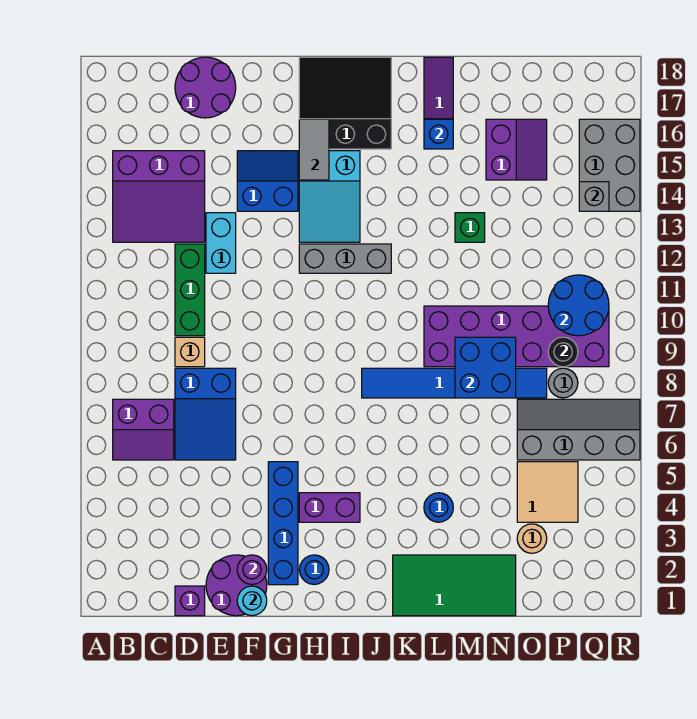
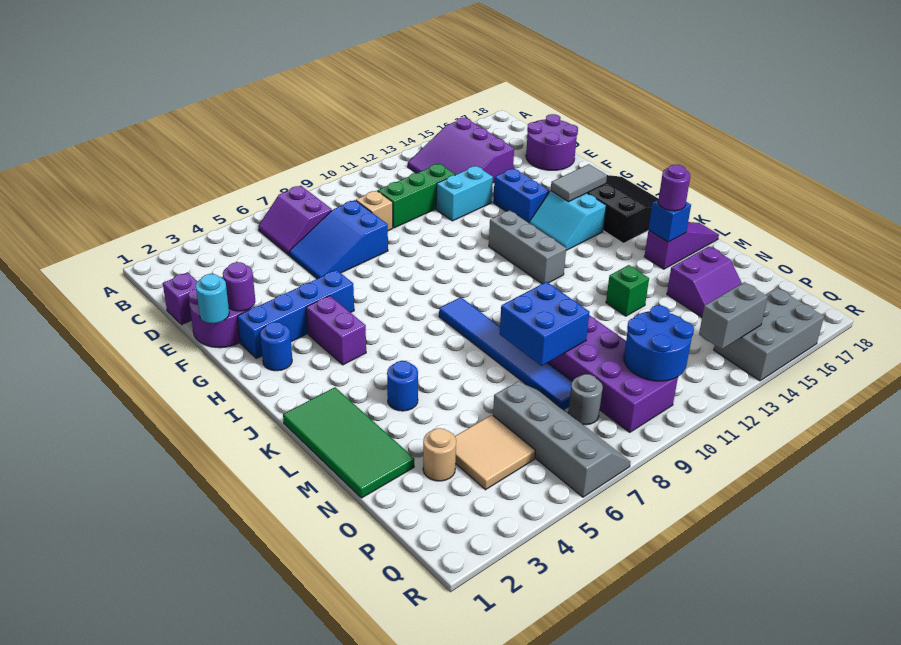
cyan slope H13:I15 level 1 top 15 -> cyan slope H14:I15 level 1 top 15
none -> purple round brick L16 level 3
black round brick P9 level 2 -> none
grey brick Q14 level 2 -> grey brick Q13:Q14 level 2

